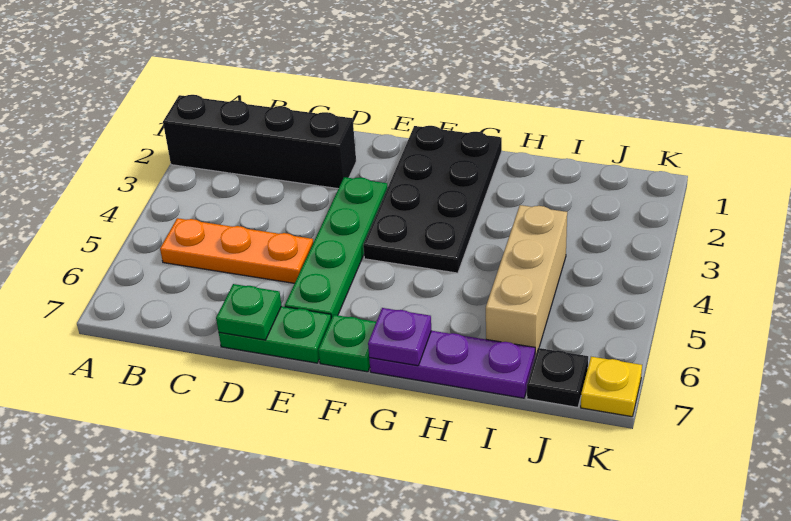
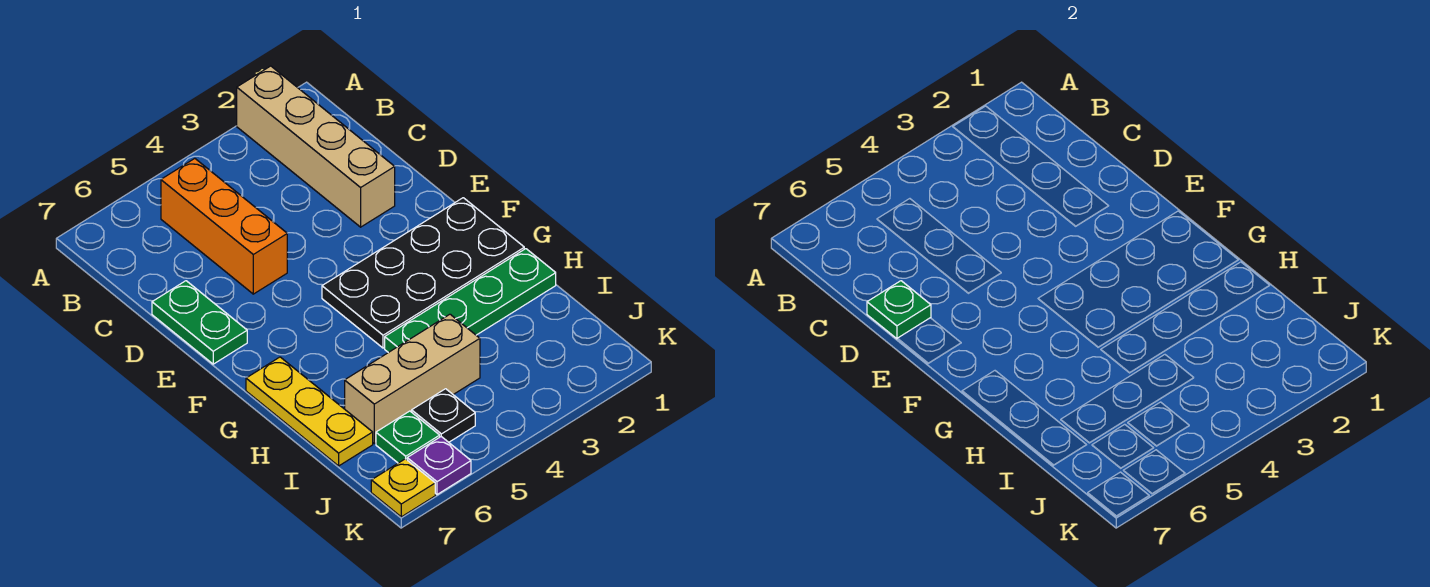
black brick A2:D2 level 1 -> tan brick A2:D2 level 1
orange plate B5:D5 level 1 -> orange brick B5:D5 level 1
green plate E3:E6 level 1 -> green plate H1:H4 level 1
green plate F7 level 1 -> green plate J6 level 1
purple plate G7:I7 level 1 -> yellow plate G7:I7 level 1
purple plate G7 level 2 -> purple plate K6 level 1
black plate J7 level 1 -> black plate J5 level 1

